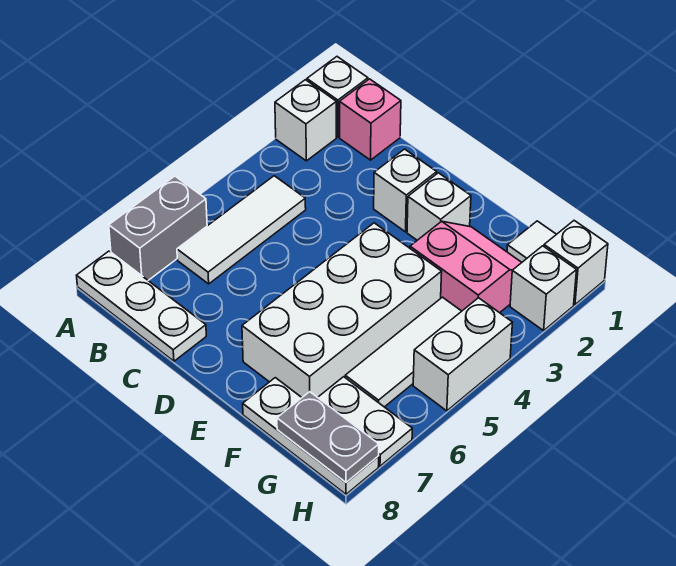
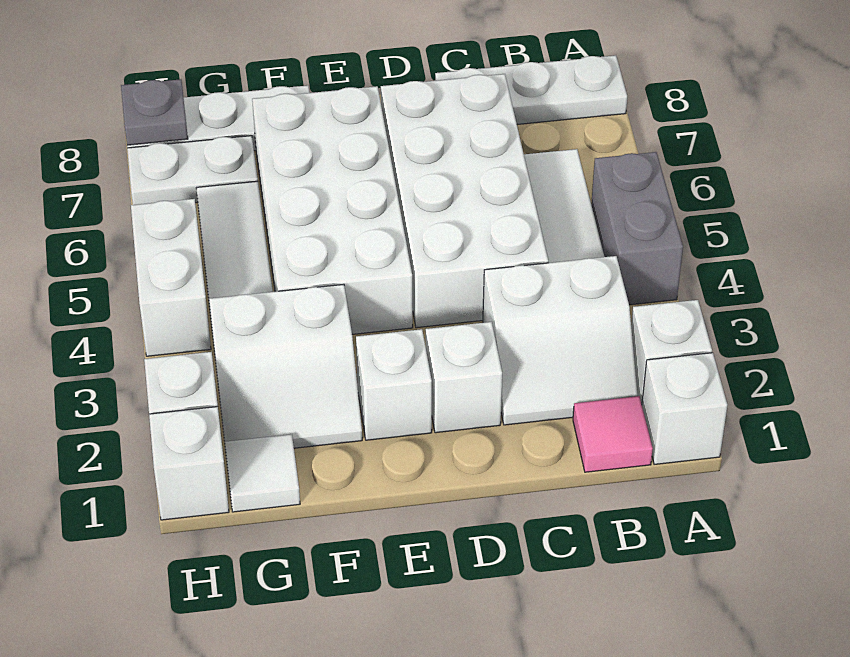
grey brick A6:A7 level 1 -> grey brick A4:A5 level 1
pink brick B1 level 1 -> pink tile B1 level 1
none -> white slope B2:C3 level 1 top 3
none -> white brick C4:D7 level 1
pink slope F2:G3 level 1 top 3 -> white slope F2:G3 level 1 top 3
grey plate G8:H8 level 2 -> grey plate H8 level 2

